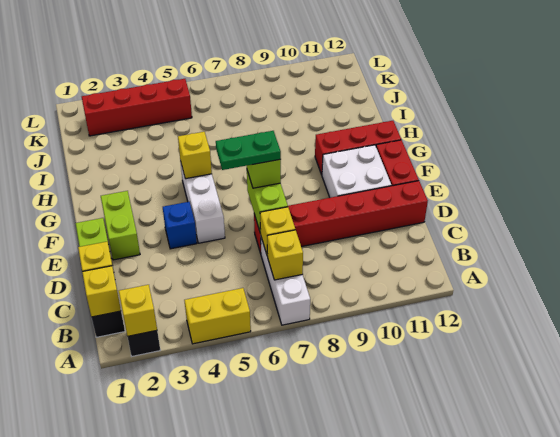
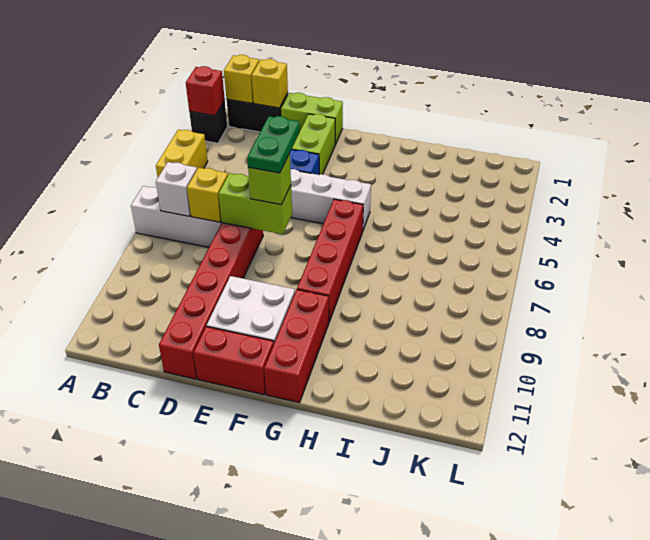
yellow brick A2 level 2 -> red brick A2 level 2
yellow brick B7 level 2 -> white brick B7 level 2
lime brick E2:F2 level 1 -> lime brick E2:E3 level 1
yellow brick G5 level 2 -> none
red brick K2:K5 level 1 -> red brick G6:G9 level 1

